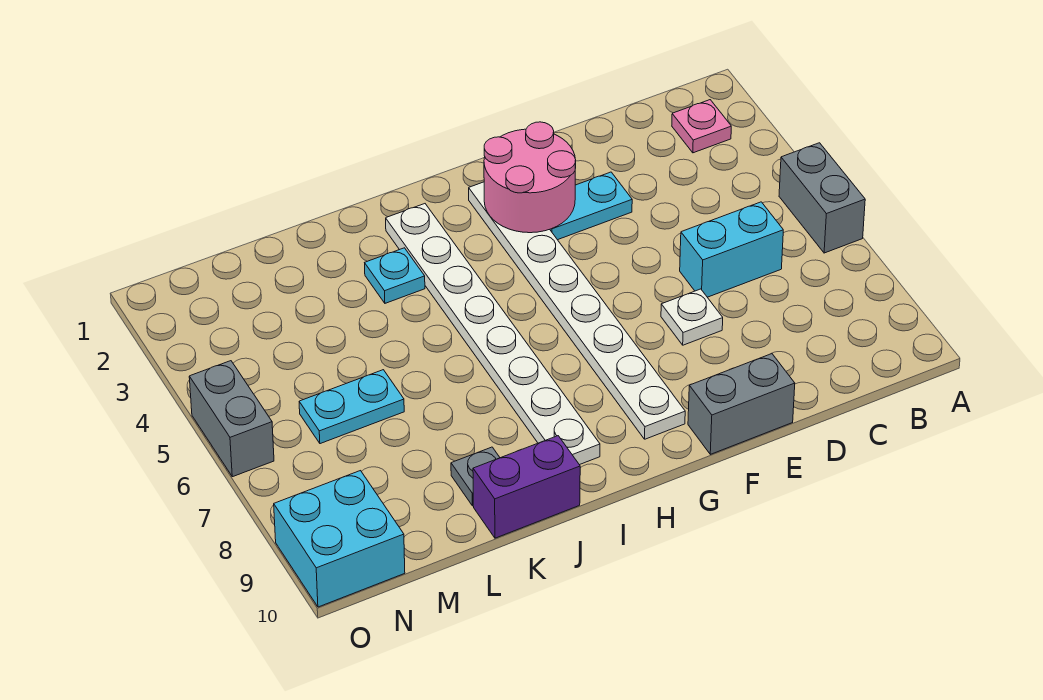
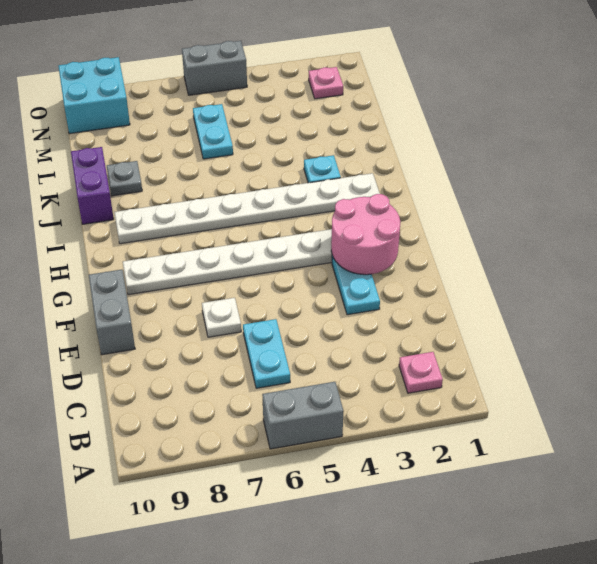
cyan brick C6:D6 level 1 -> cyan plate C6:D6 level 1
none -> pink plate N2 level 1

